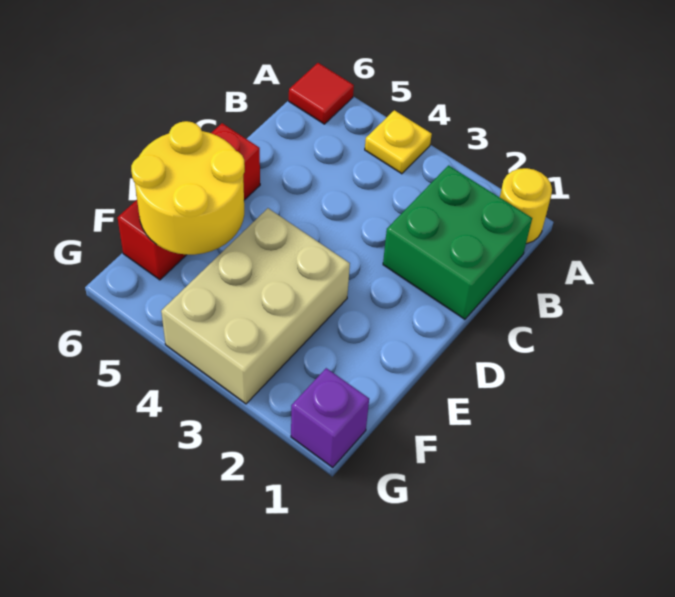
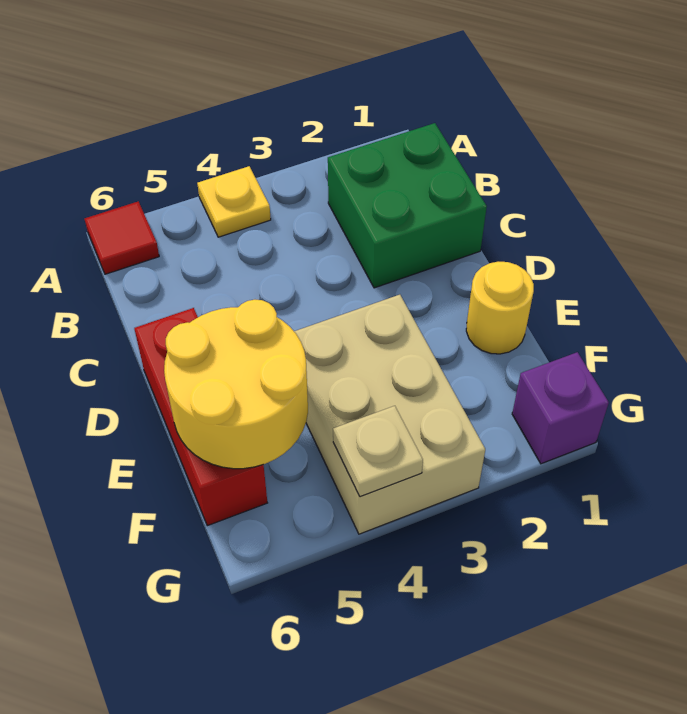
yellow round brick A1 level 1 -> yellow round brick E1 level 1
none -> tan plate G4 level 2

